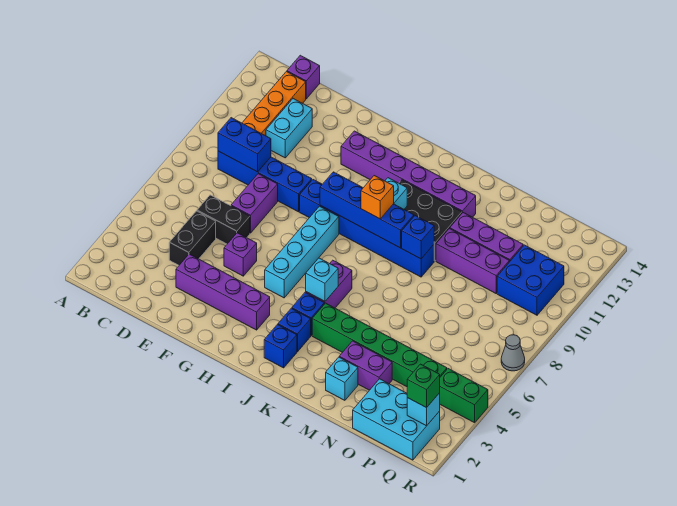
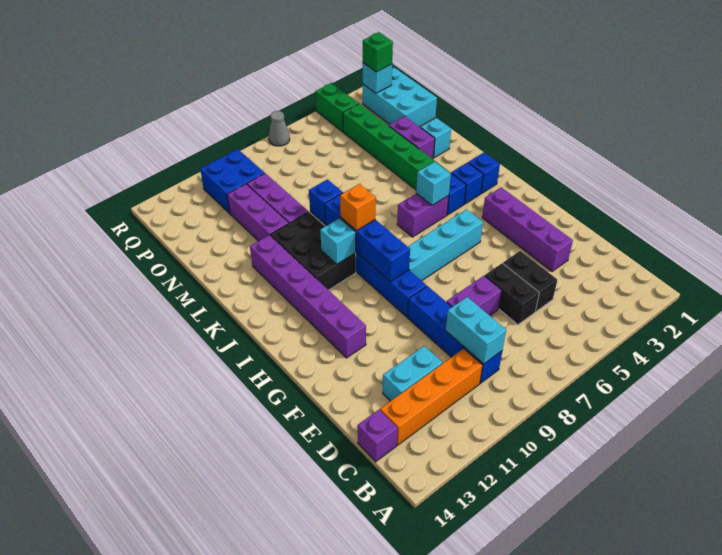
blue brick C9:D9 level 2 -> cyan brick C9:D9 level 2
black brick D4:D5 level 1 -> black brick D5:E5 level 1
purple brick F5 level 1 -> none

